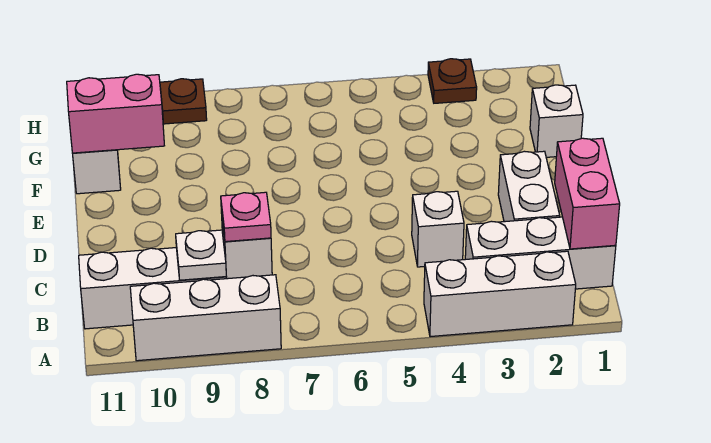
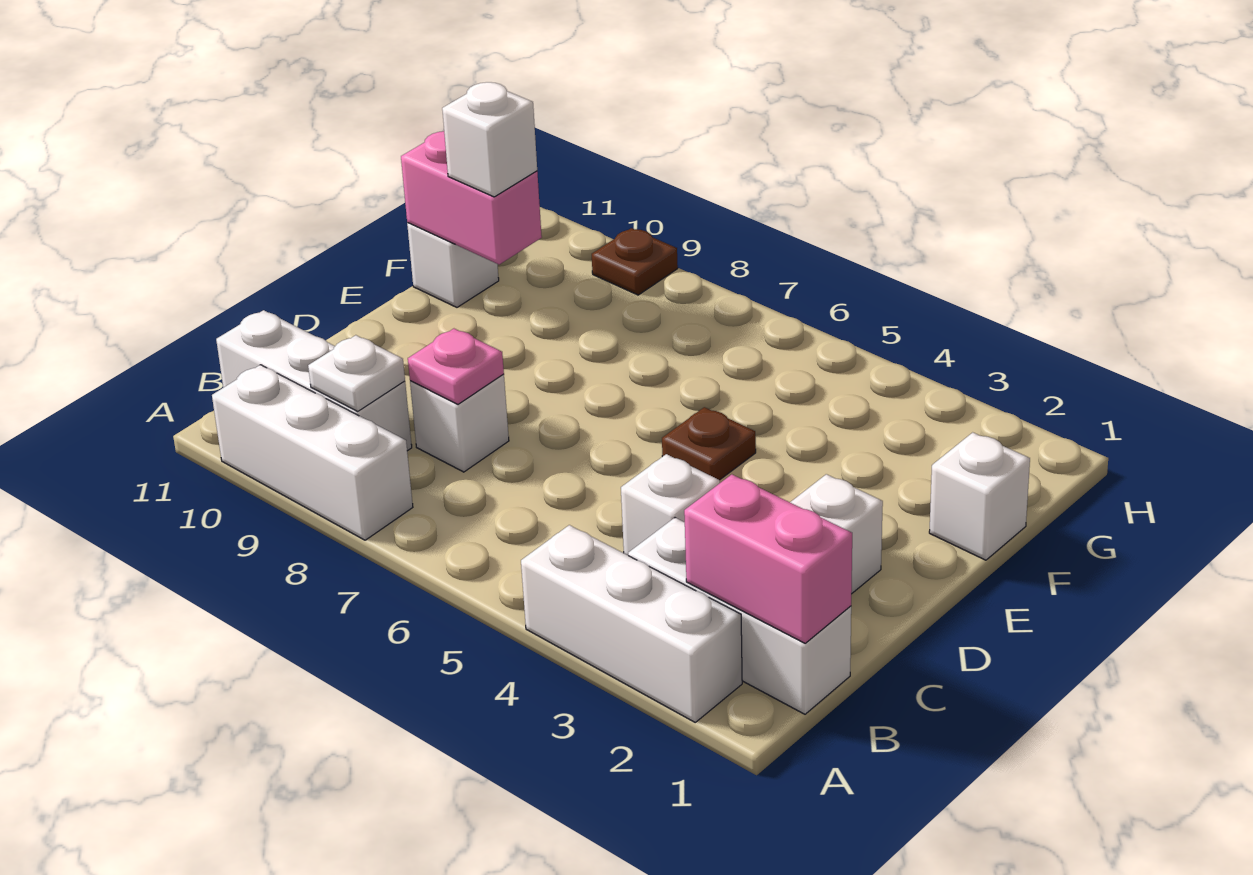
pink brick B1:C1 level 2 -> pink brick B1:B2 level 2
none -> white brick F10 level 3
brown plate H3 level 1 -> brown plate E5 level 1

